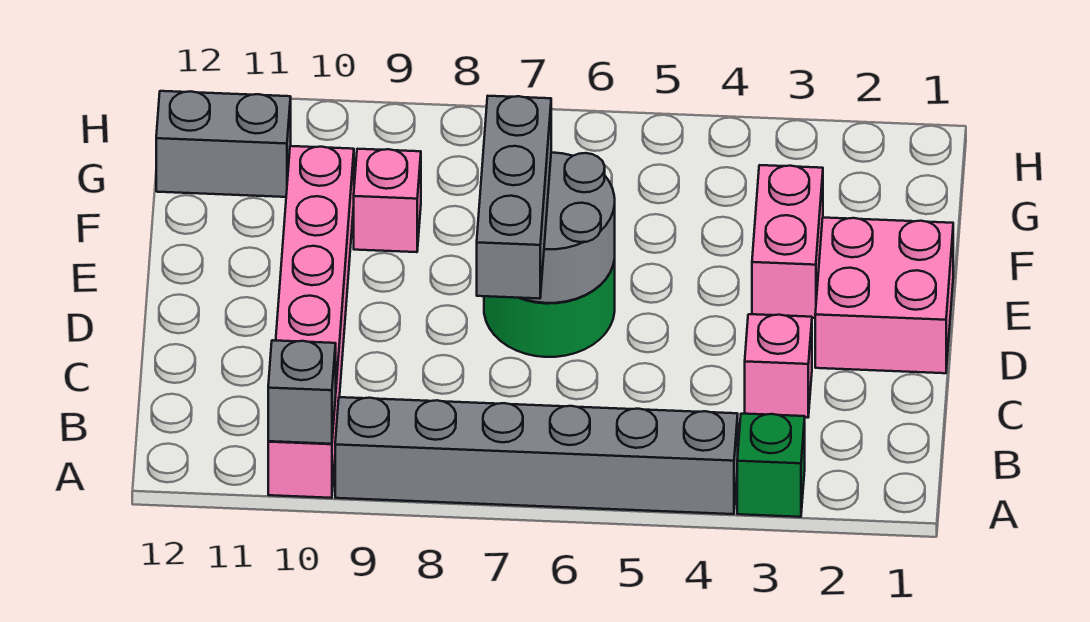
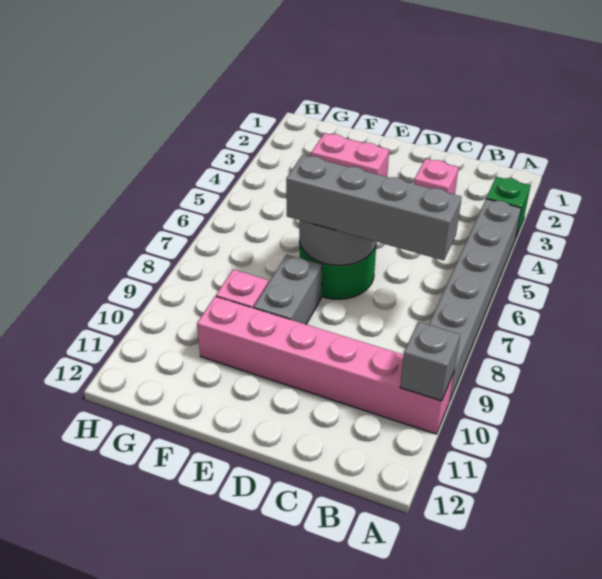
grey brick C7:E7 level 3 -> grey brick B7:E7 level 3
pink brick D1:E2 level 1 -> none
grey brick G11:G12 level 1 -> grey brick E8:E9 level 1

